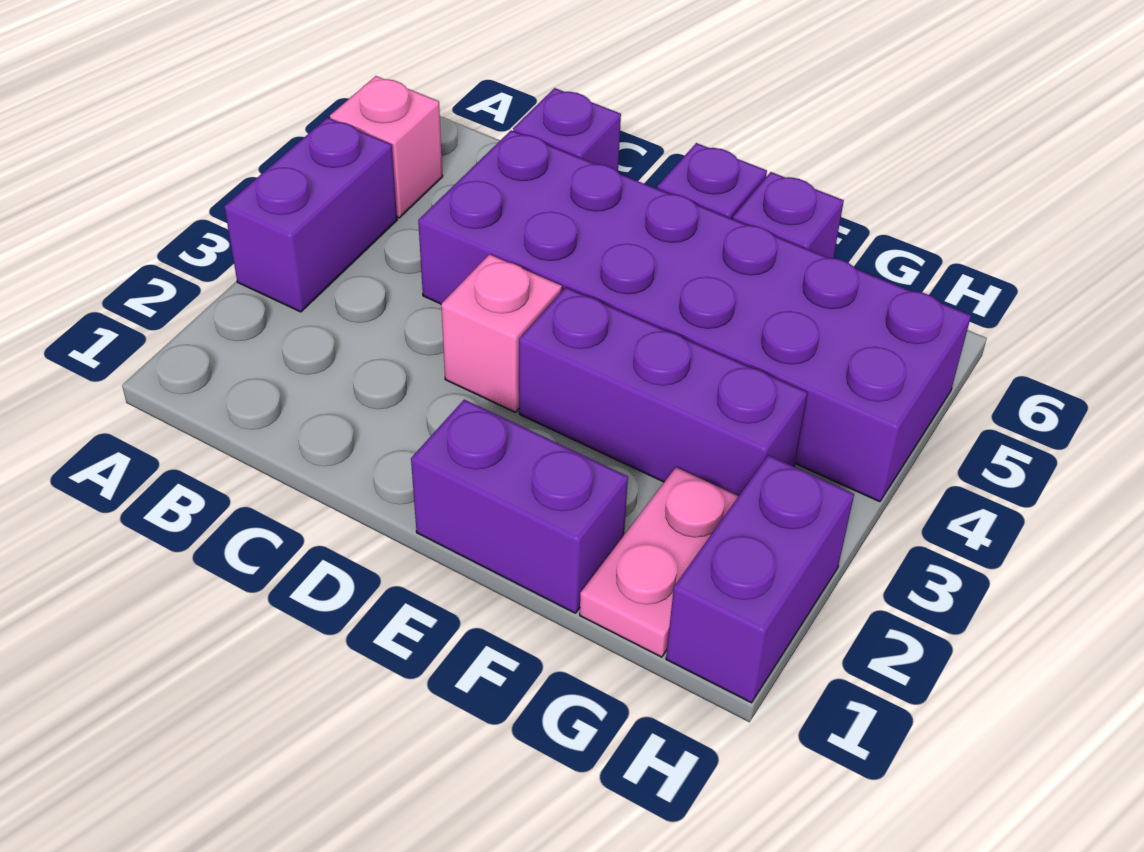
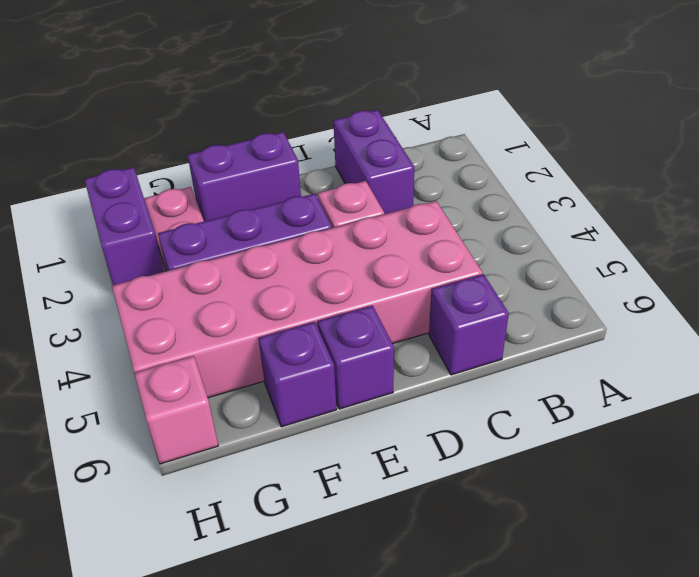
purple brick A3:A4 level 1 -> purple brick C1:C2 level 1
pink brick A5 level 1 -> pink brick H6 level 1
purple brick C4:H5 level 1 -> pink brick C4:H5 level 1

